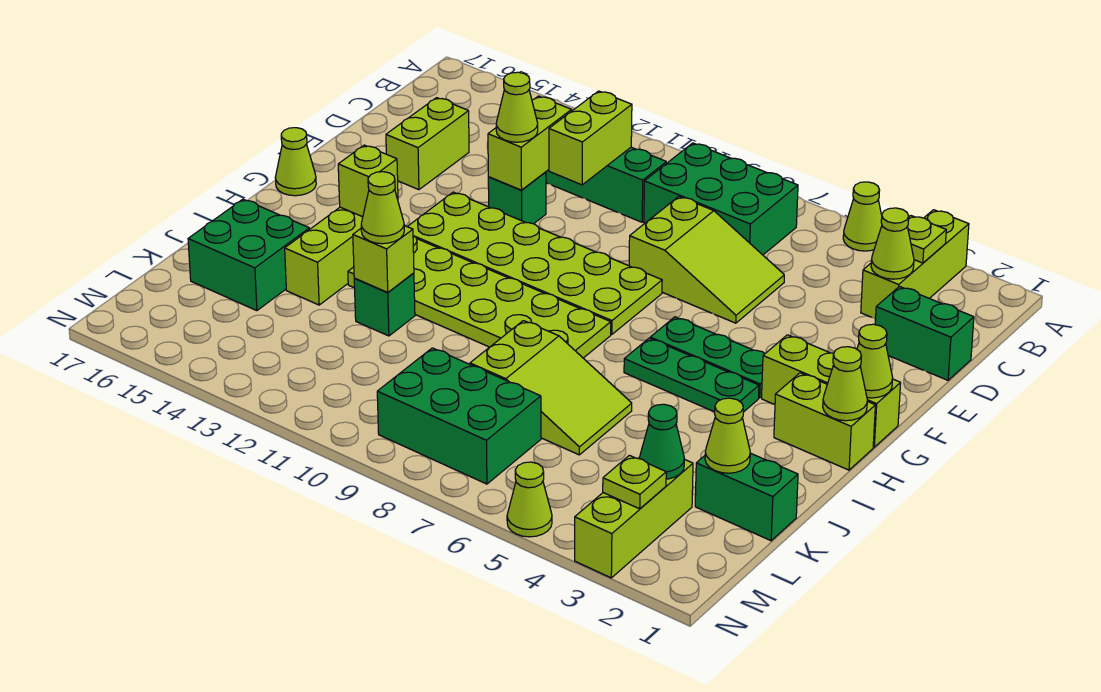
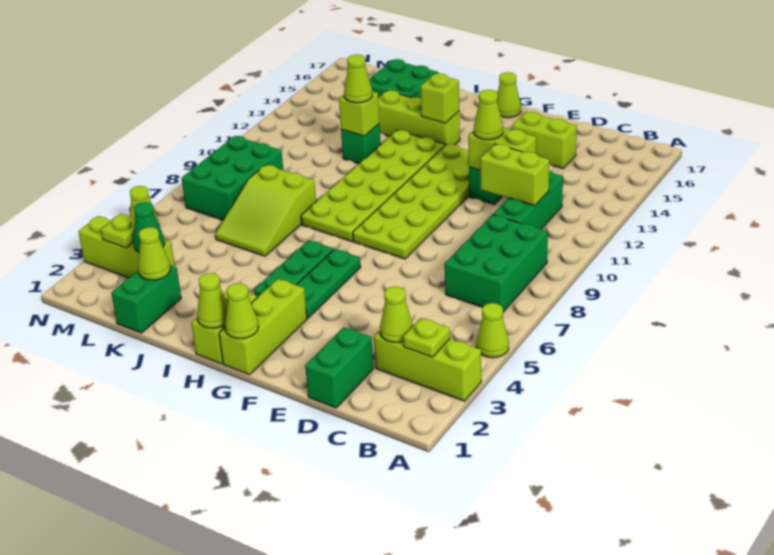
lime slope D6:E8 level 1 top 8 -> none

